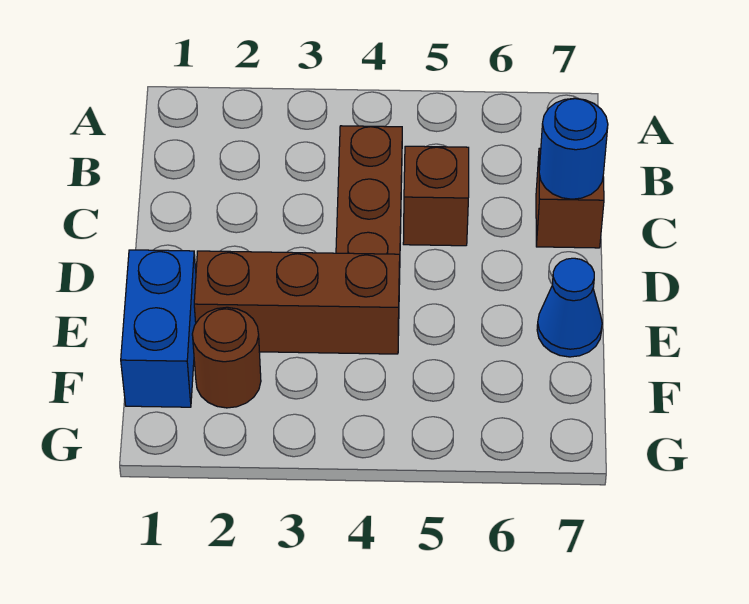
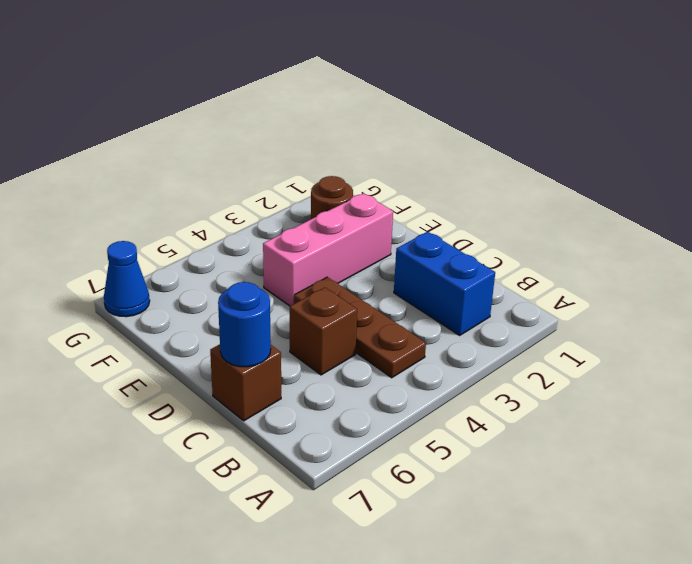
blue brick E1:F1 level 1 -> blue brick B2:C2 level 1
brown brick E2:E4 level 1 -> pink brick E2:E4 level 1
blue cone E7 level 1 -> blue cone G7 level 1

